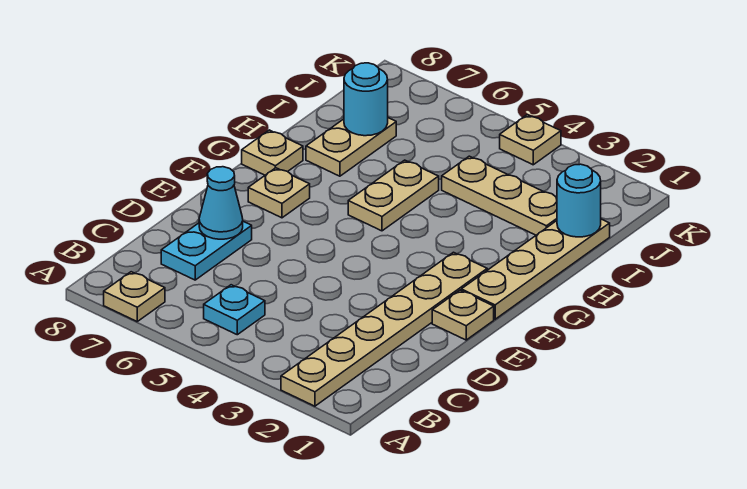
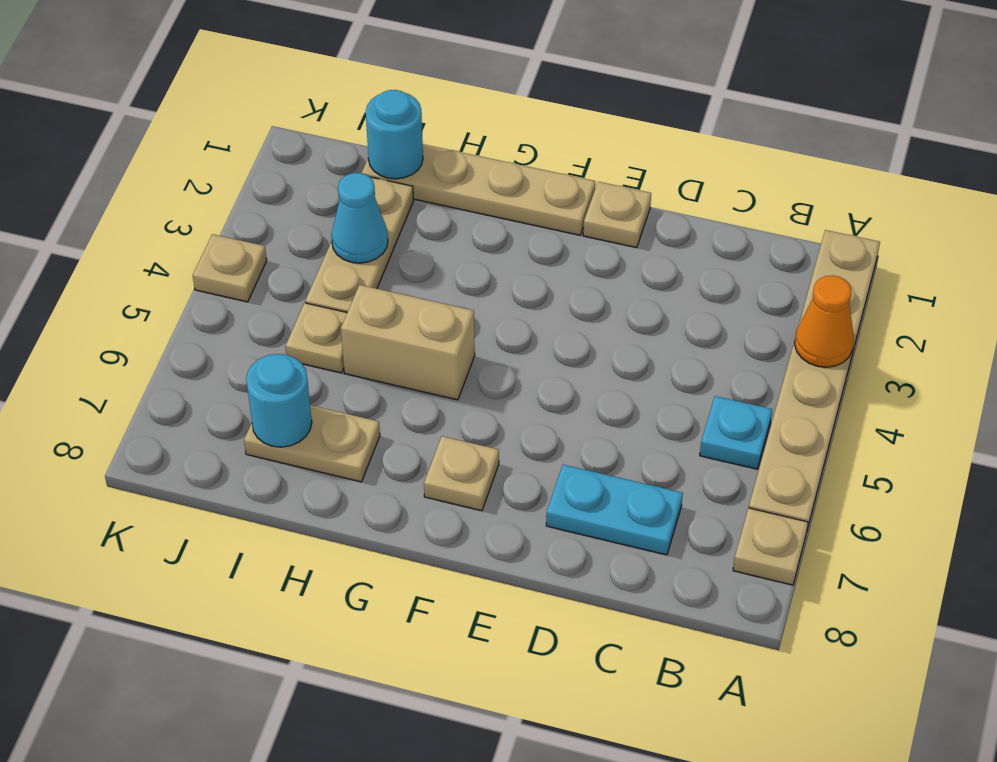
tan plate A2:F2 level 1 -> tan plate A1:A6 level 1
none -> orange cone A3 level 2
cyan cone D7 level 2 -> cyan cone I3 level 2
tan plate G5:H5 level 1 -> tan brick G5:H5 level 1
tan plate G8 level 1 -> tan plate I5 level 1

